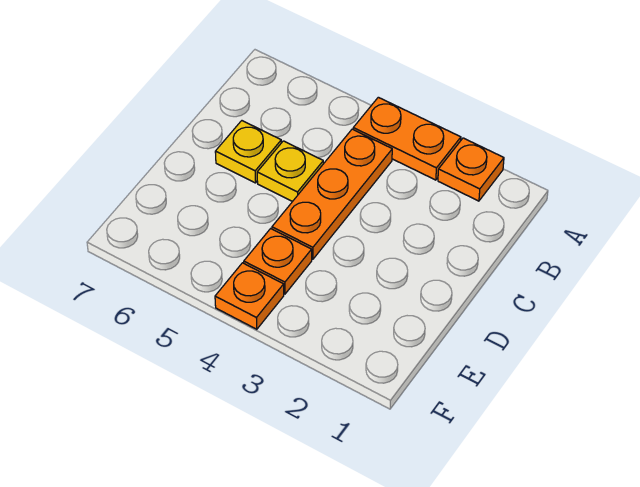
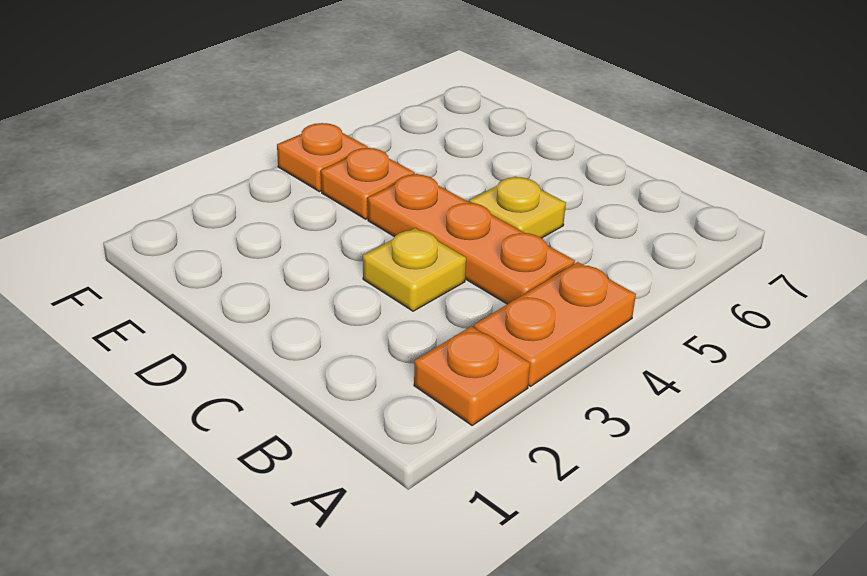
yellow plate C6 level 1 -> yellow plate C3 level 1

